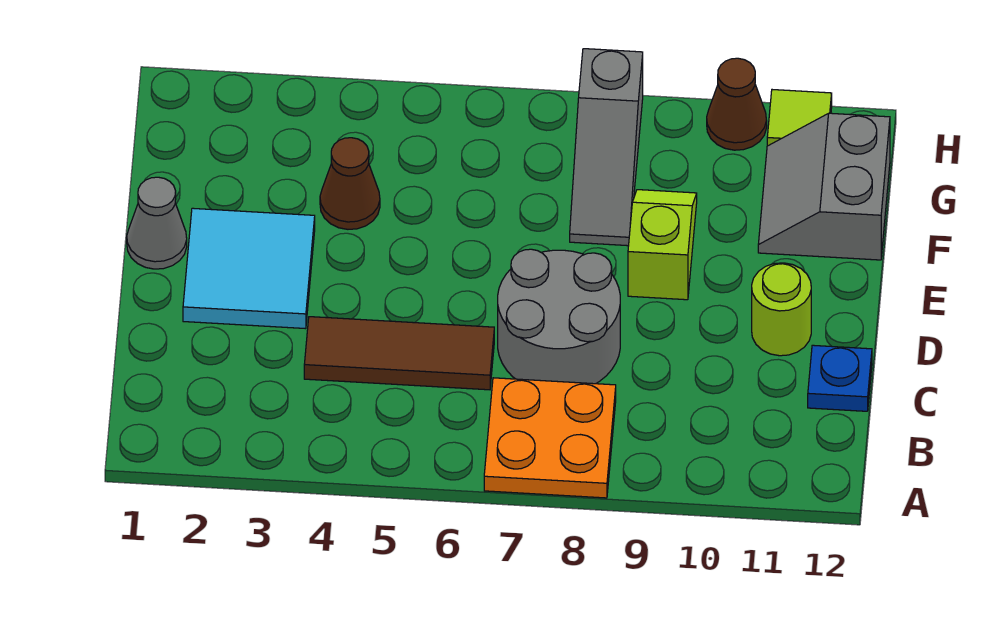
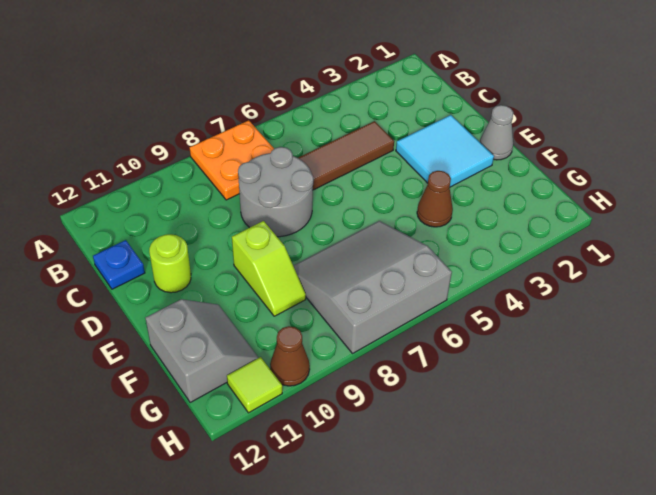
grey slope F8:H8 level 1 top H -> grey slope F6:H8 level 1 top H

